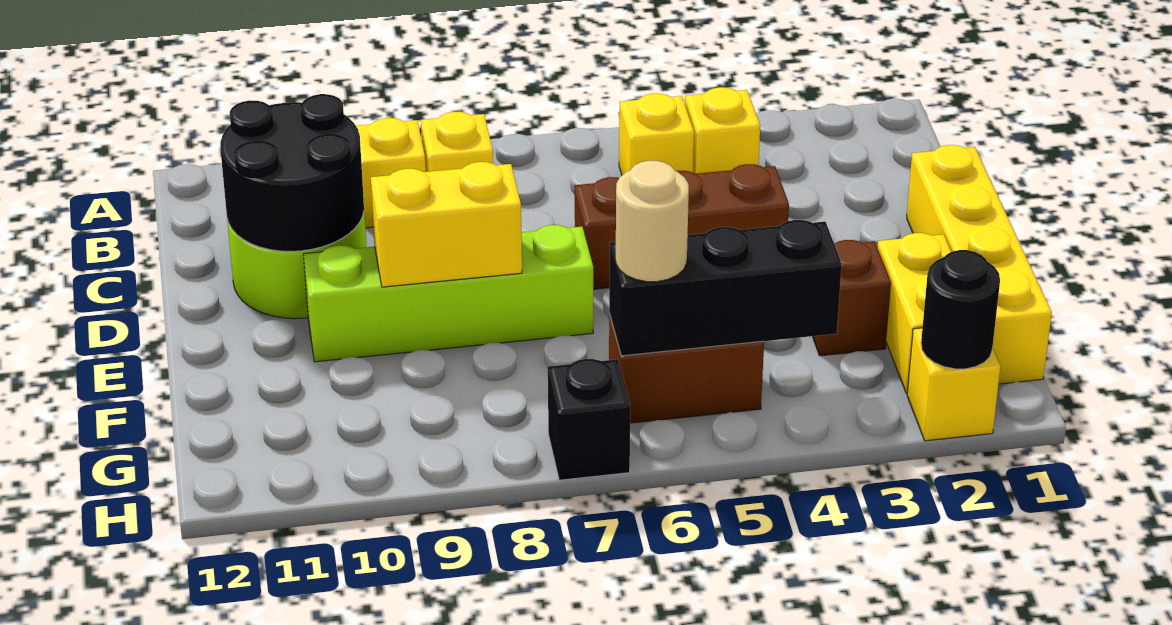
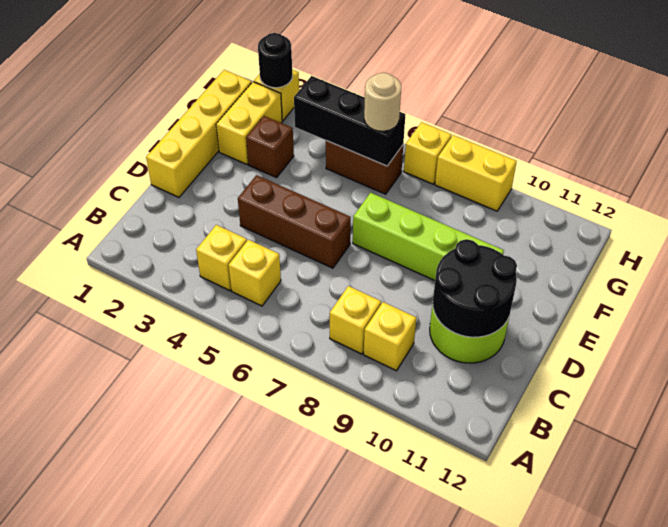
yellow brick E8:E9 level 2 -> yellow brick H8:H9 level 1
black brick H7 level 1 -> yellow brick H7 level 1

